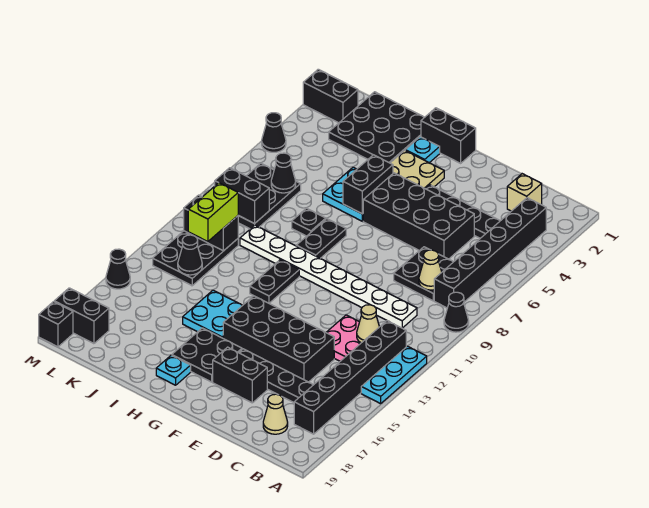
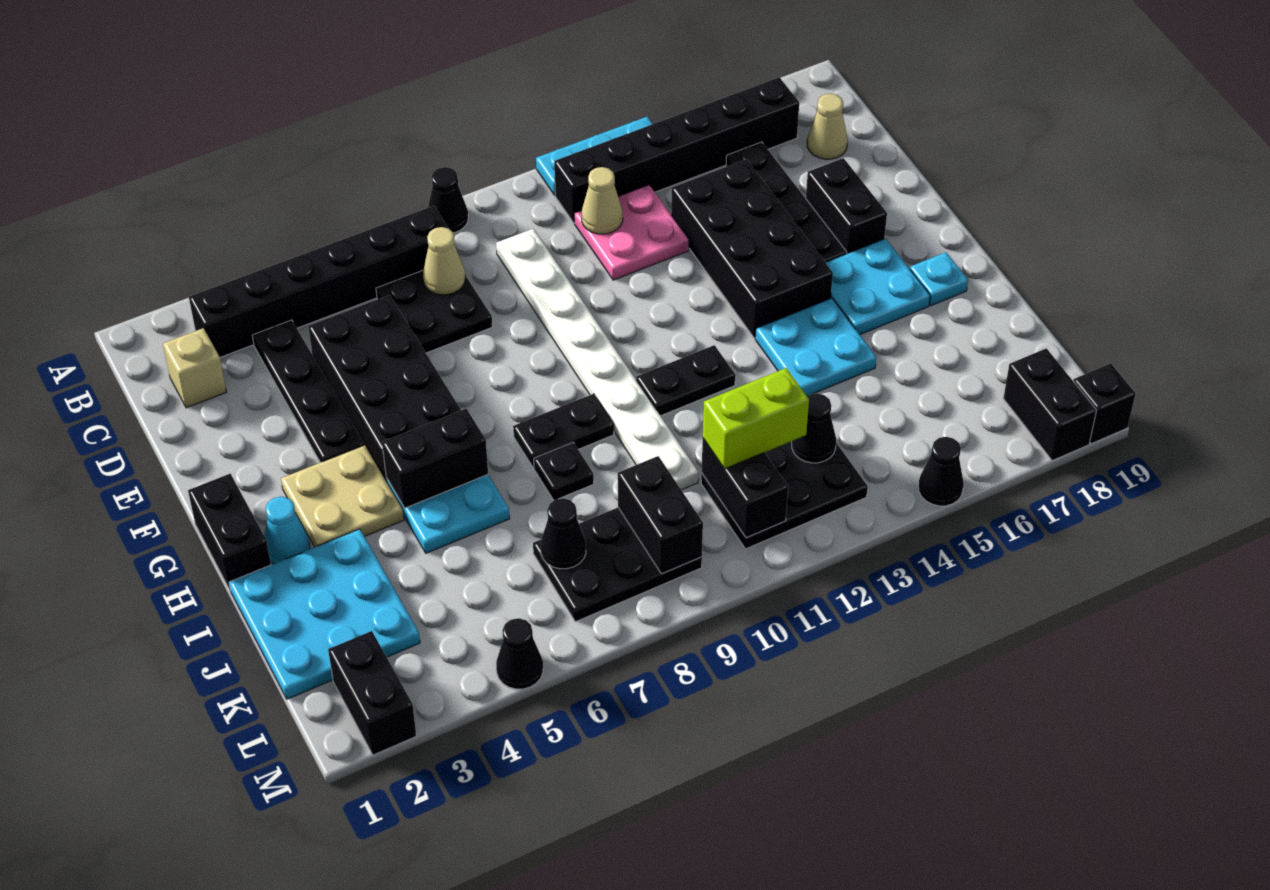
black plate G16:H17 level 1 -> cyan plate G16:H17 level 1
cyan plate H2 level 1 -> cyan cone H2 level 1
black plate I1:K3 level 1 -> cyan plate I1:K3 level 1

